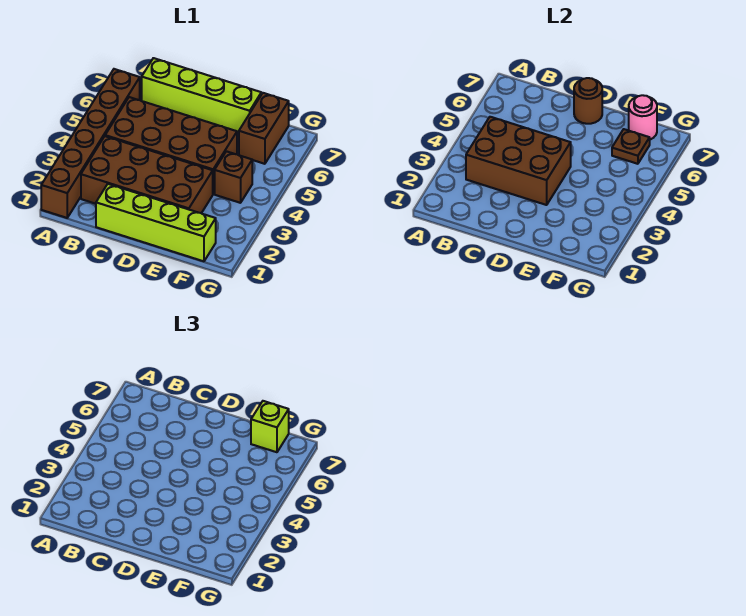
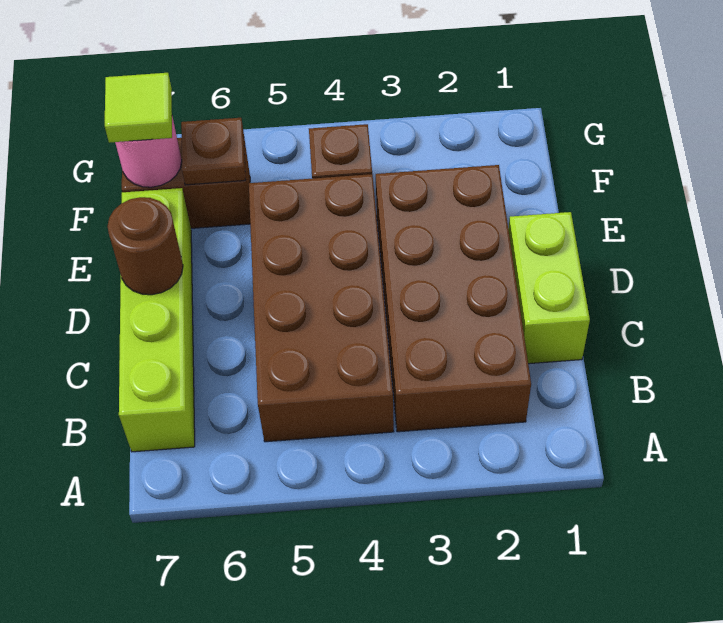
brown brick A1:A6 level 1 -> none
brown brick B3:D4 level 2 -> none
lime brick C1:F1 level 1 -> lime brick C1:D1 level 1
lime brick F7 level 3 -> lime tile F7 level 3

